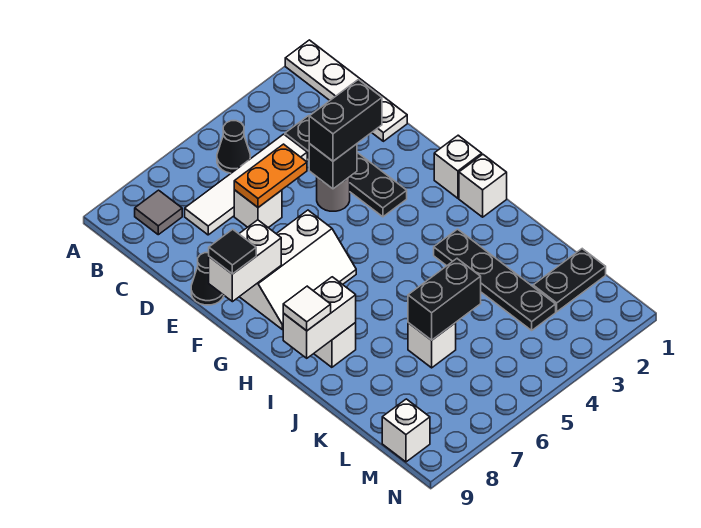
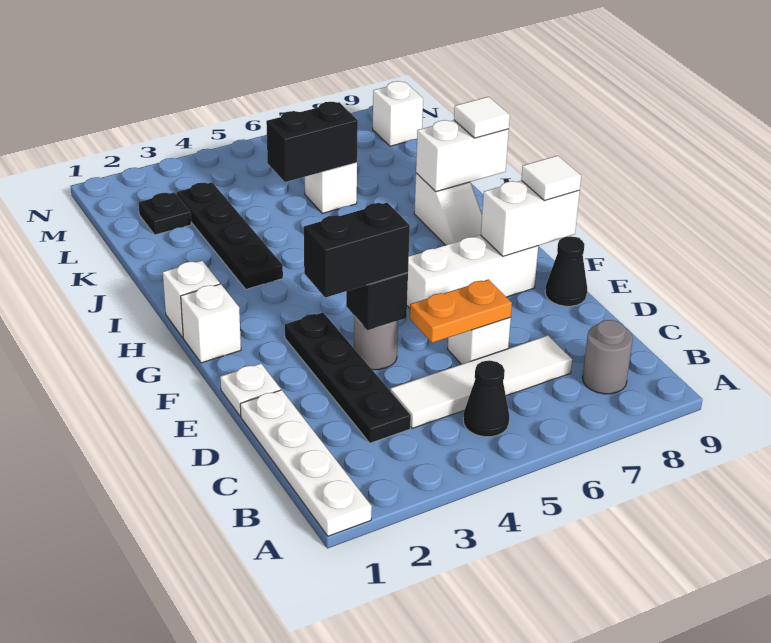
grey tile B8 level 1 -> grey round brick B8 level 1
none -> white plate E1 level 1
black tile F9 level 3 -> white tile F9 level 3
black plate L1:L2 level 1 -> black plate L2 level 1

